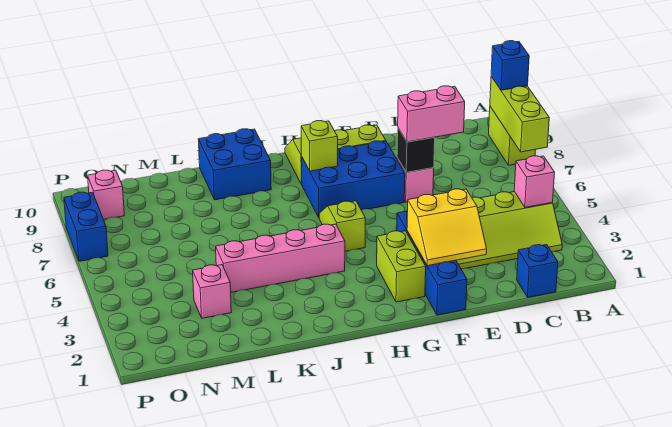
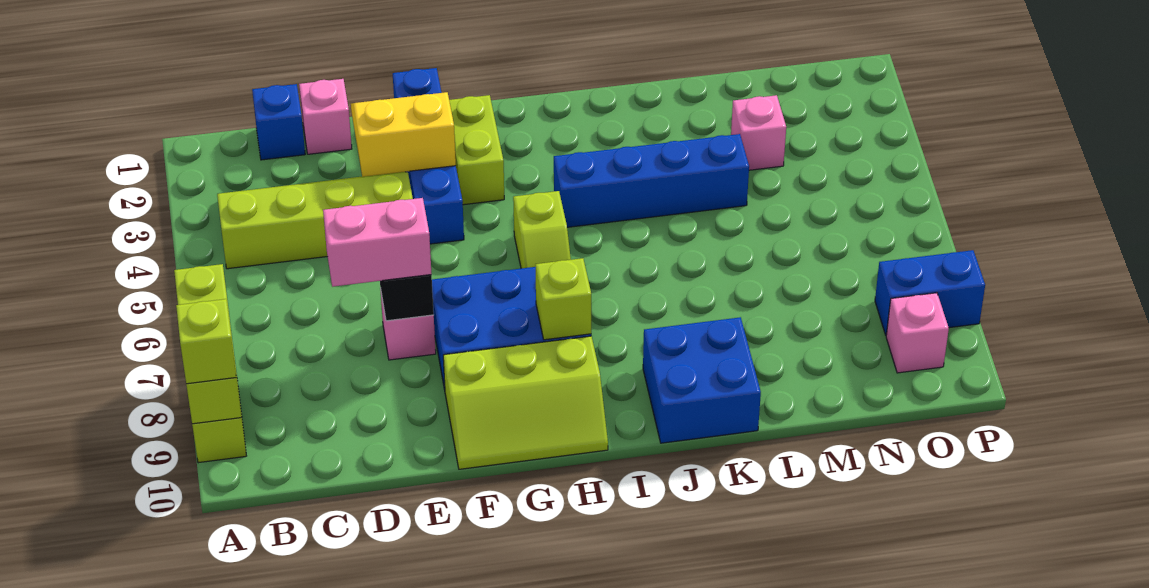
blue brick A9 level 3 -> lime brick A9 level 3
pink brick B4 level 2 -> pink brick D1 level 1
pink brick I4:L4 level 1 -> blue brick I4:L4 level 1
blue brick P7:P8 level 1 -> blue brick O8:P8 level 1

